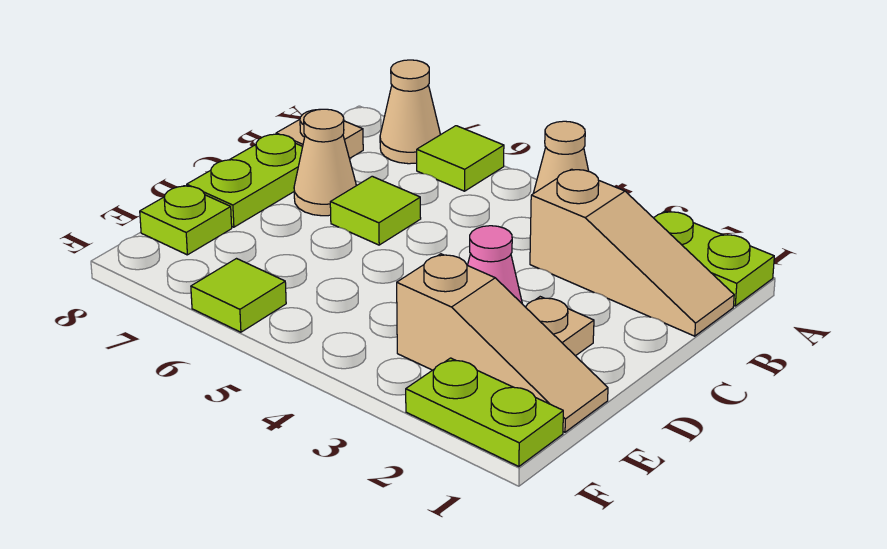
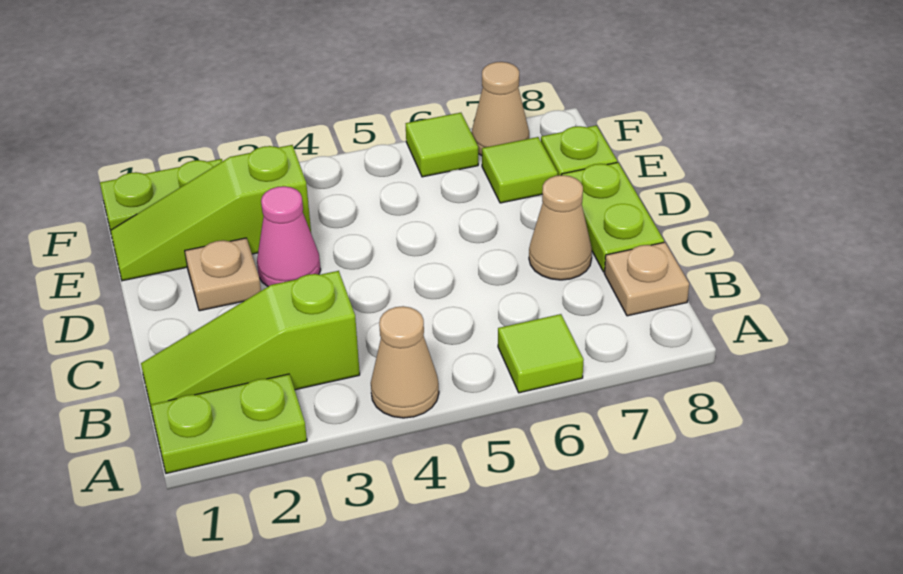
tan cone A7 level 1 -> tan cone F7 level 1
tan slope B1:B3 level 1 top 3 -> lime slope B1:B3 level 1 top 3
lime tile C6 level 1 -> lime tile E7 level 1
tan slope E1:E3 level 1 top 3 -> lime slope E1:E3 level 1 top 3

